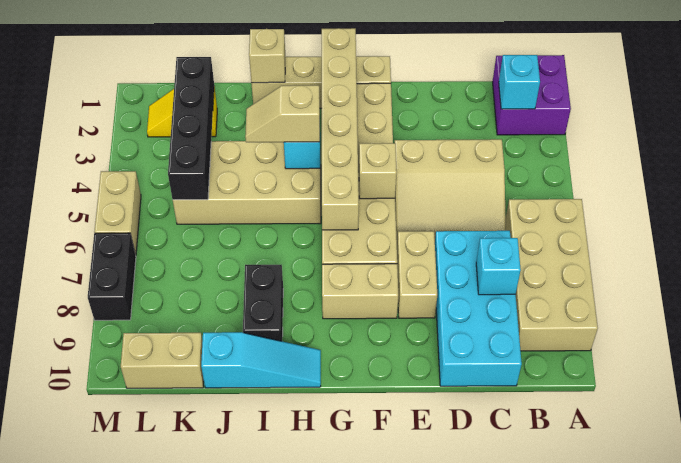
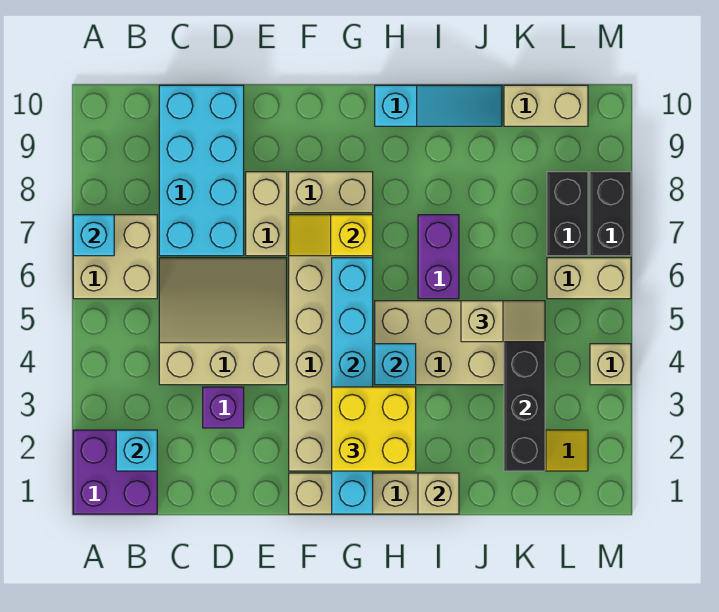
tan brick A6:B9 level 1 -> tan brick A6:B7 level 1
cyan brick C8 level 2 -> cyan brick A7 level 2
none -> purple brick D3 level 1
tan brick F5 level 2 -> tan brick M4 level 1
none -> yellow slope F7:G7 level 2 top G
tan brick G1:G6 level 2 -> cyan brick G1:G6 level 2
none -> yellow brick G2:H3 level 3
tan slope H4:I4 level 3 top H -> tan slope J5:K5 level 3 top J
cyan slope H10:J10 level 1 top J -> cyan slope H10:J10 level 1 top H
none -> purple brick I6:I7 level 1
black brick I8:I9 level 1 -> black brick L7:L8 level 1
tan brick M5:M6 level 1 -> tan brick L6:M6 level 1

